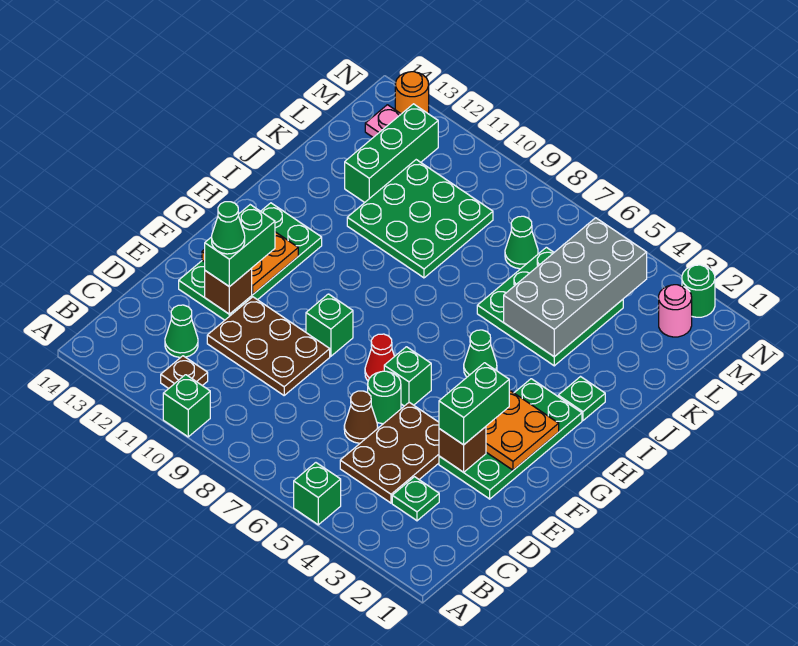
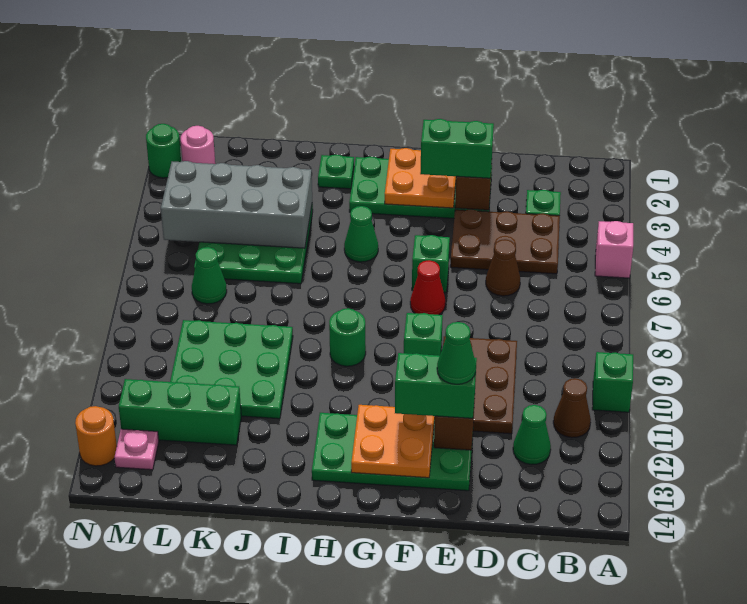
green brick A5 level 1 -> pink brick A5 level 1
brown plate B11 level 1 -> brown cone B11 level 1
green round brick E6 level 1 -> green round brick H9 level 1

